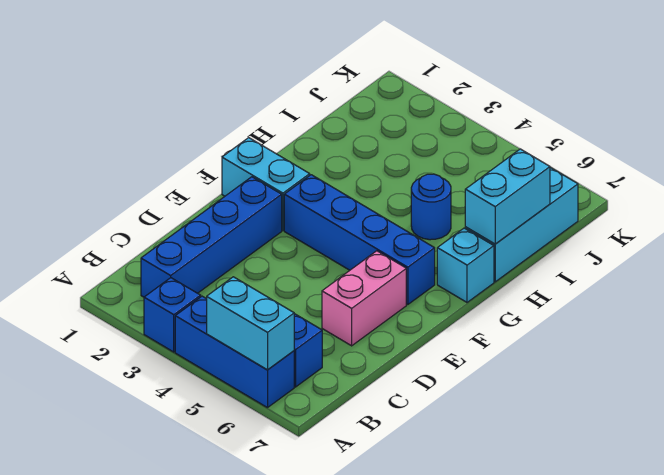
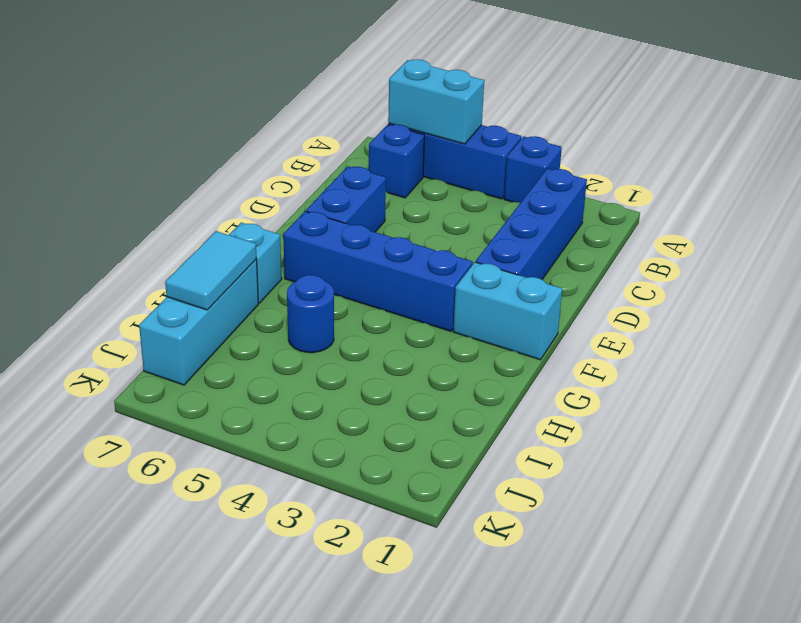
pink brick D6:E6 level 1 -> blue brick D6:E6 level 1
cyan brick H7:I7 level 2 -> cyan tile H7:I7 level 2

